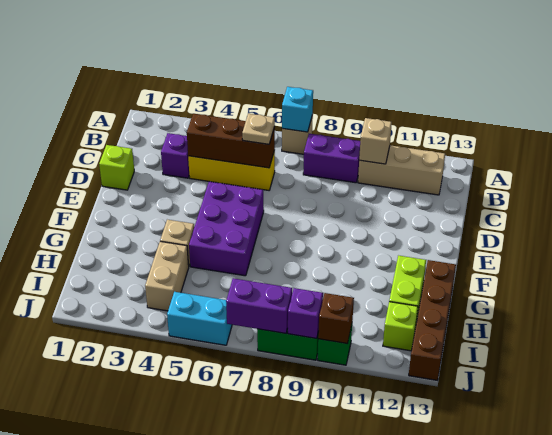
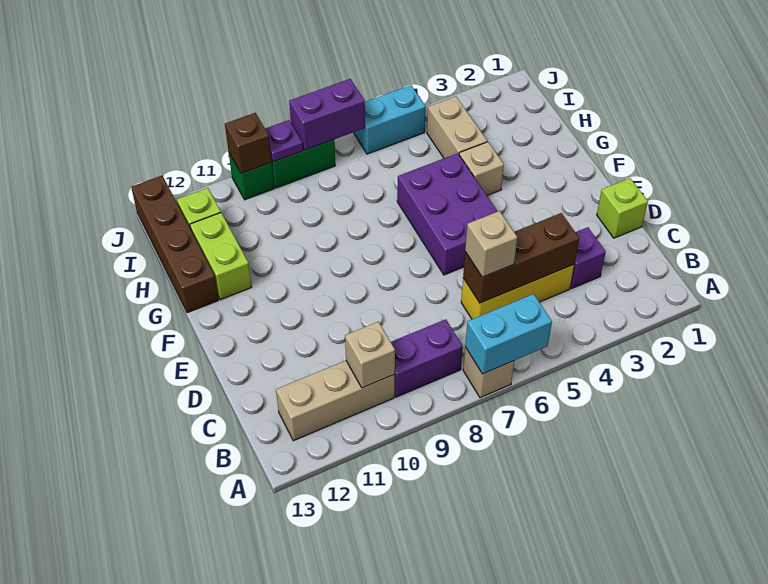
cyan brick A7 level 2 -> cyan brick A6:A7 level 2
tan plate C6 level 3 -> tan brick C6 level 3
purple brick J9 level 2 -> purple plate J9 level 2

